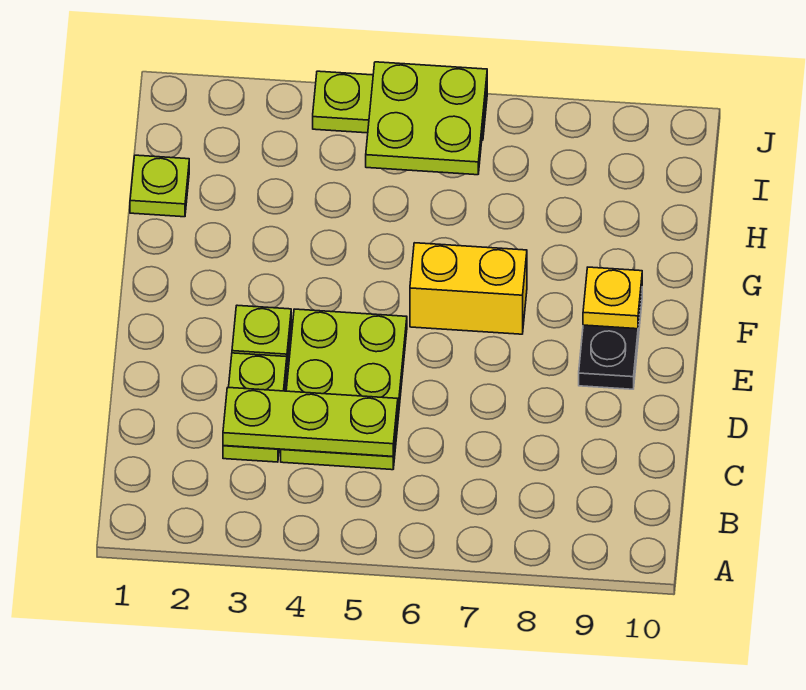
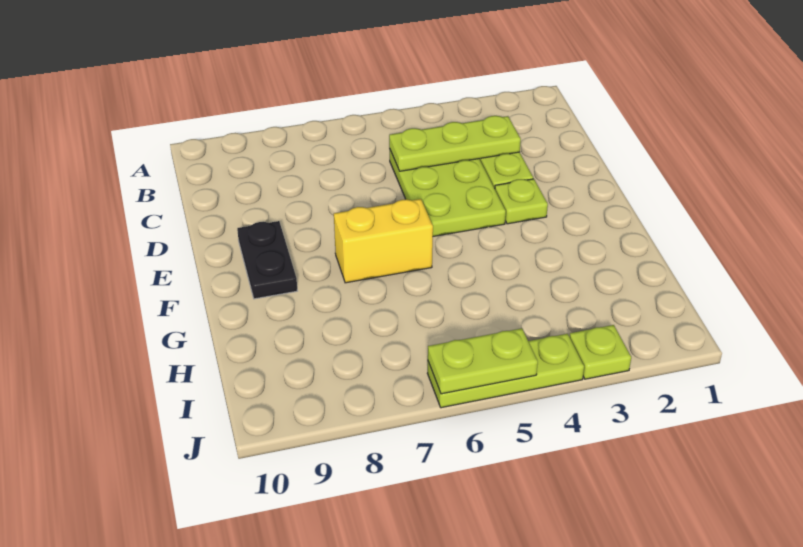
yellow plate F9 level 2 -> none
lime plate H1 level 1 -> lime plate J3 level 1
lime plate I5:J6 level 2 -> lime plate J5:J6 level 2

